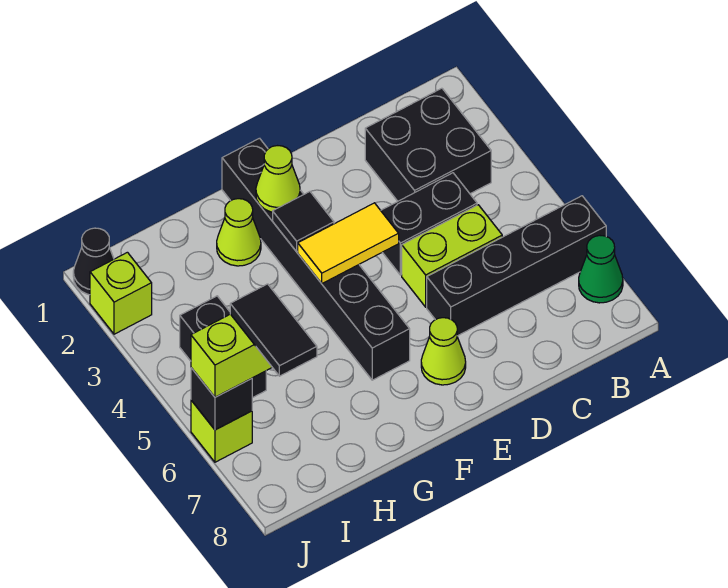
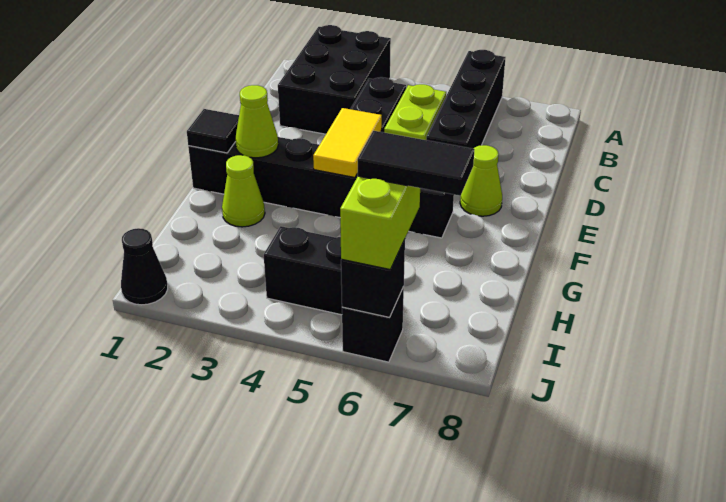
green cone A7 level 1 -> none
black brick B2:C3 level 1 -> black brick A2:C3 level 1
black tile F3 level 2 -> black tile F1 level 2
lime brick J2 level 1 -> none
lime brick J6 level 1 -> black brick J6 level 1

